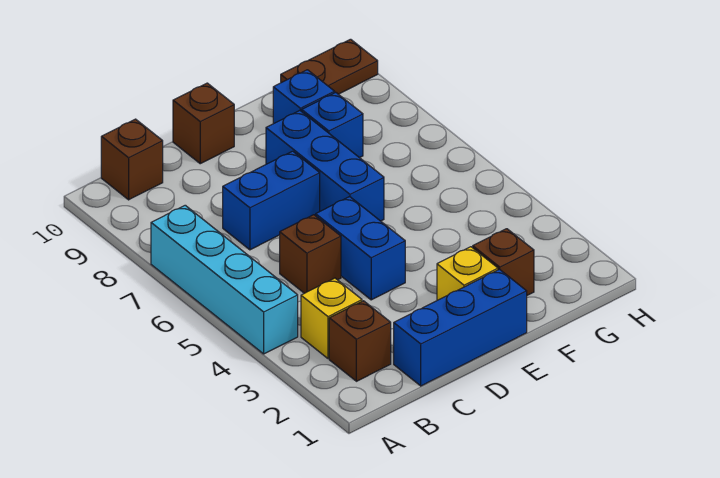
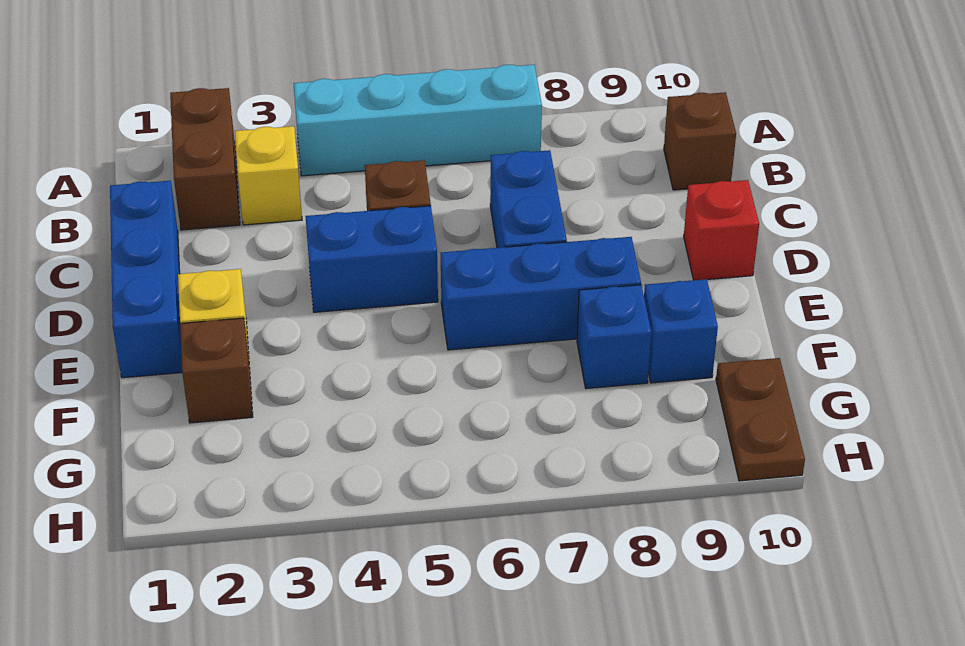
brown brick B2 level 1 -> brown brick A2:B2 level 1
brown brick D10 level 1 -> red brick D10 level 1

